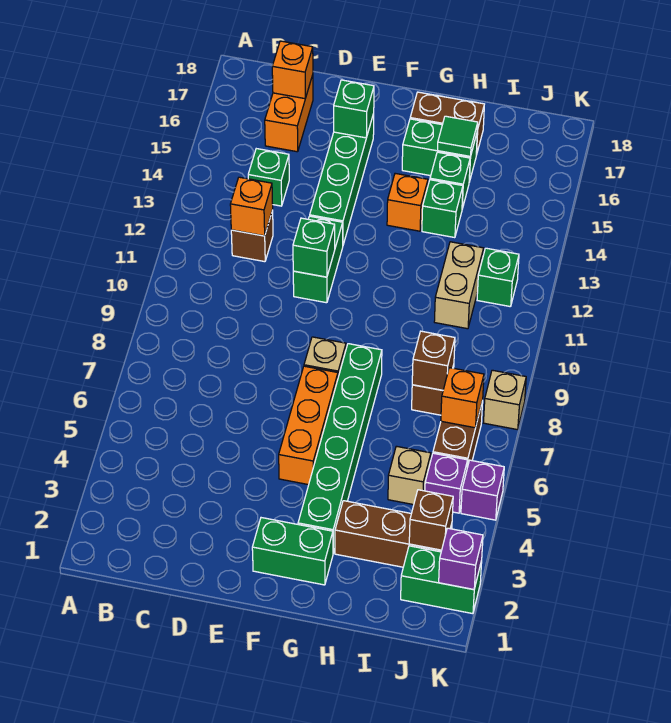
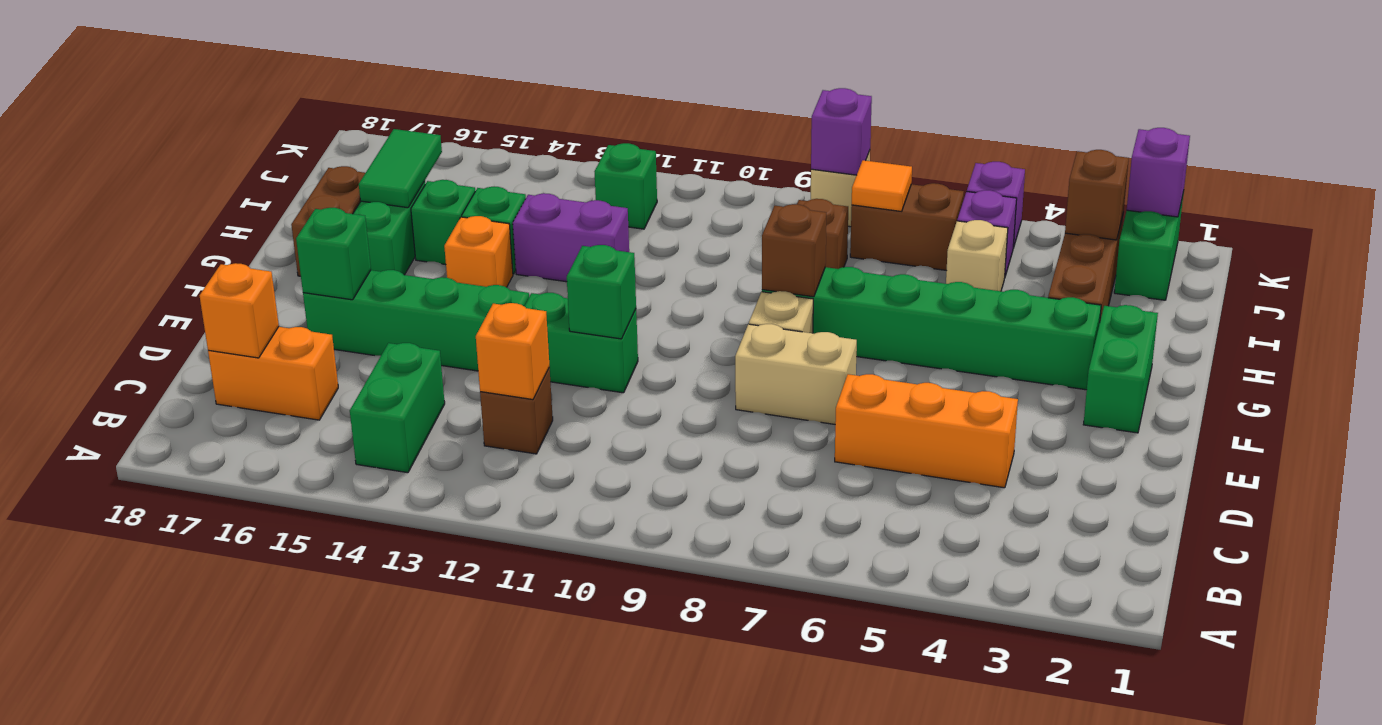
green brick C14 level 1 -> green brick B14:C14 level 1
orange brick F5:F7 level 1 -> orange brick D4:D6 level 1
none -> purple brick H12:H13 level 1
green tile H16 level 2 -> green tile H16:I16 level 2
brown brick I8 level 2 -> brown brick G8 level 2
tan brick I11:I12 level 1 -> tan brick E7:E8 level 1
orange brick J7 level 2 -> orange tile J7 level 2
none -> purple brick K8 level 2

